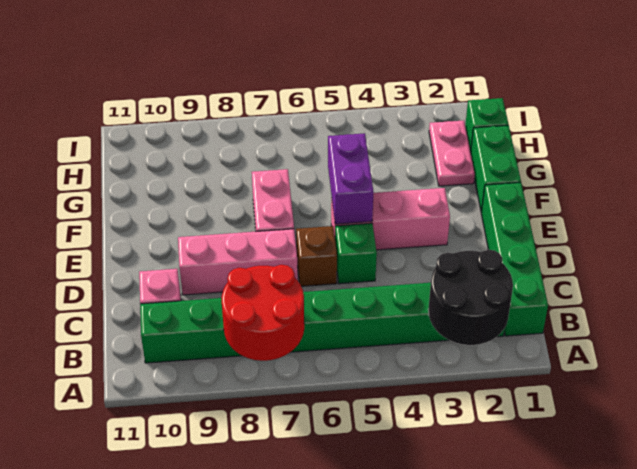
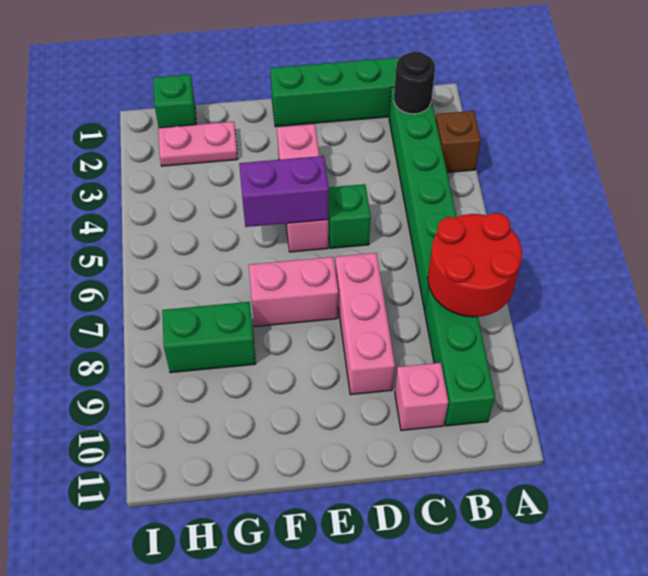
black round brick A2:B3 level 2 -> black round brick B2 level 2
brown brick D6 level 1 -> brown brick A3 level 1
green brick F1:G1 level 1 -> green brick G8:H8 level 1

